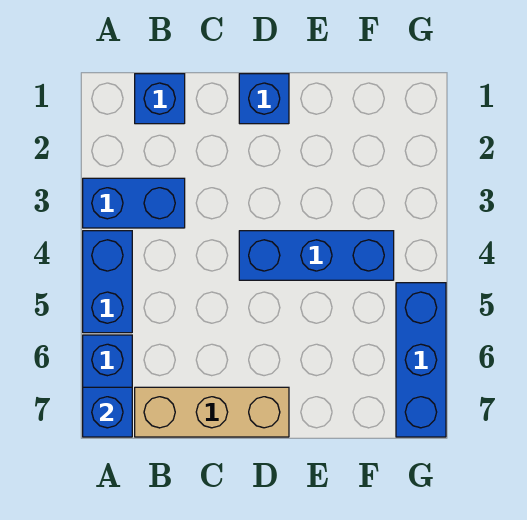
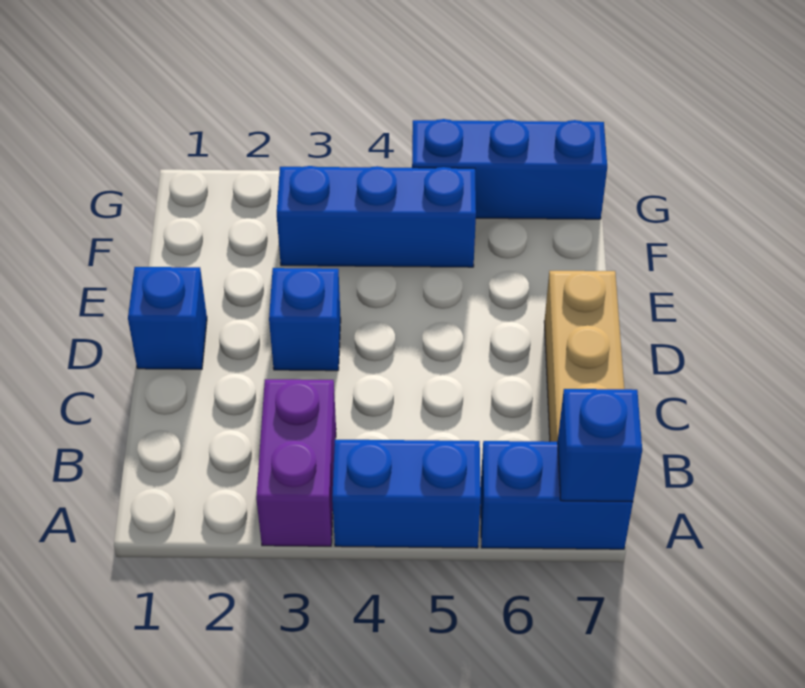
blue brick A3:B3 level 1 -> purple brick A3:B3 level 1
blue brick B1 level 1 -> blue brick D3 level 1
blue brick D4:F4 level 1 -> blue brick F3:F5 level 1

